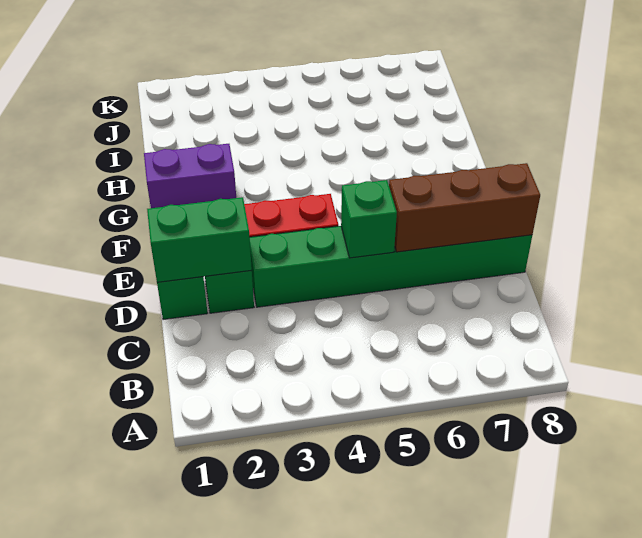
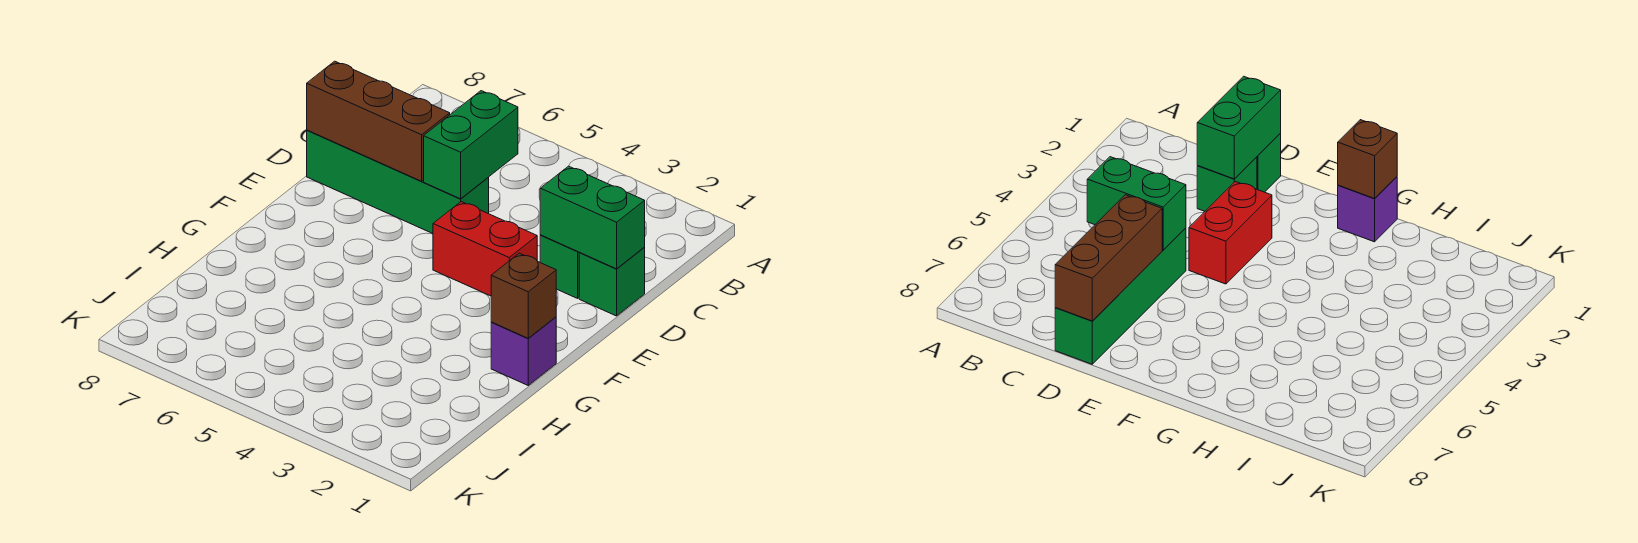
green brick D3:D8 level 1 -> green brick D5:D8 level 1
green brick D5 level 2 -> green brick C5:D5 level 2
purple brick G1:G2 level 1 -> purple brick G1 level 1
none -> brown brick G1 level 2

